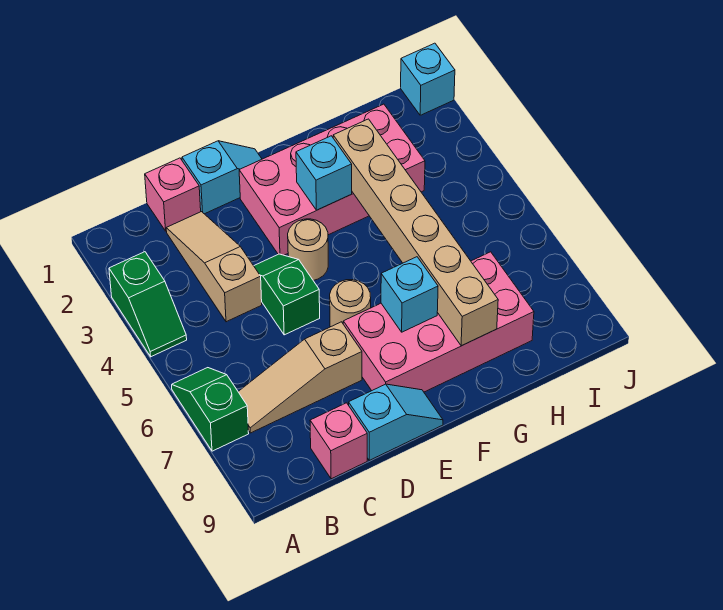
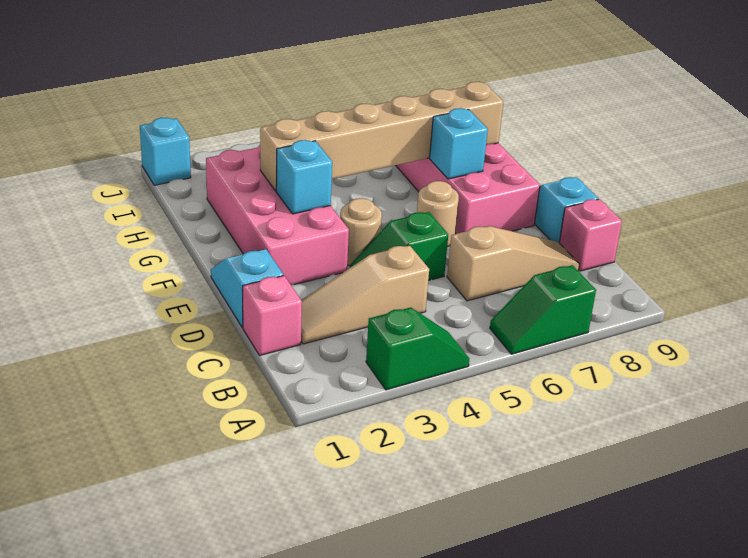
tan slope B7:D7 level 1 top D -> tan slope C6:C8 level 1 top 6

